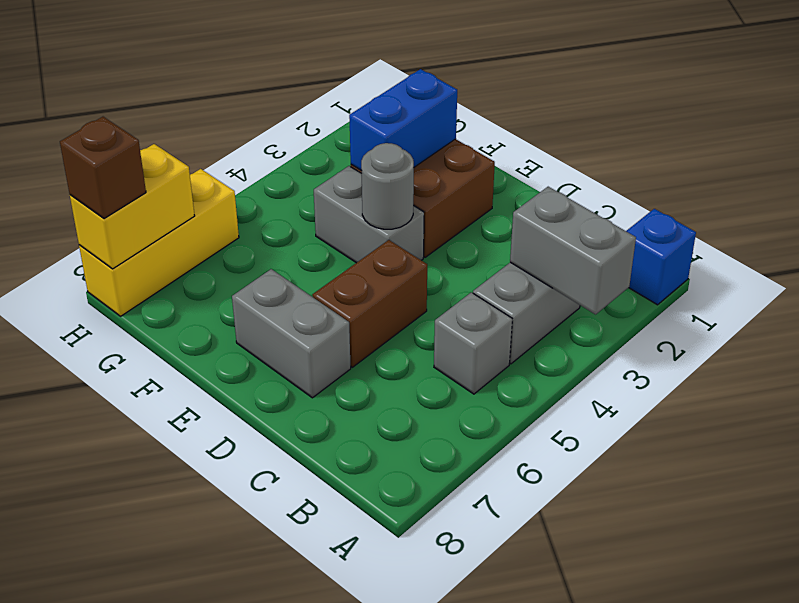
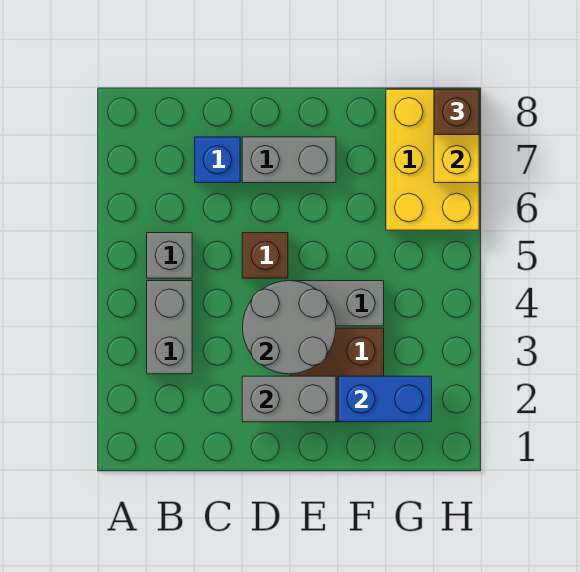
blue brick A1 level 1 -> blue brick C7 level 1
grey brick A3:B3 level 2 -> grey brick D2:E2 level 2
brown brick D5:D6 level 1 -> brown brick D5 level 1
grey round brick E4 level 2 -> grey round brick D3:E4 level 2
blue brick F2:F3 level 2 -> blue brick F2:G2 level 2
yellow brick H6:H8 level 1 -> yellow brick G6:H8 level 1

